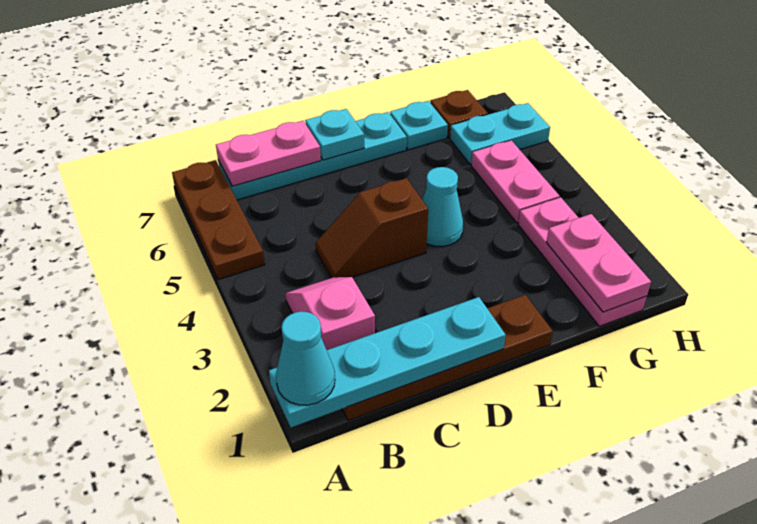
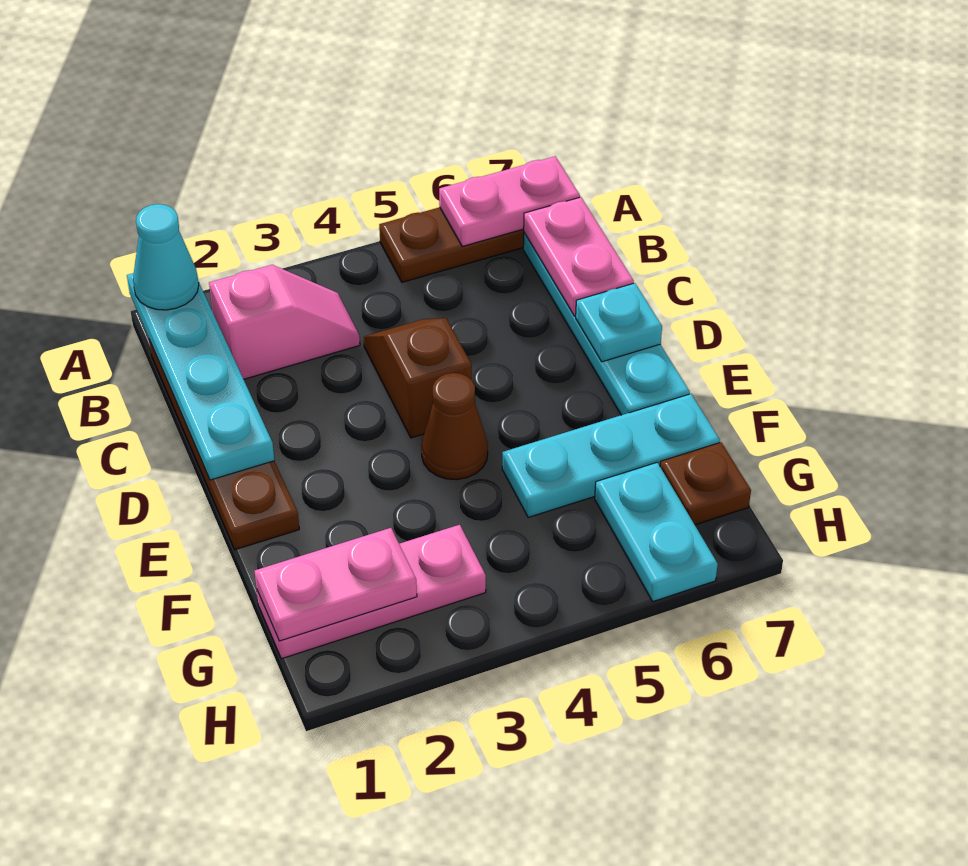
cyan cone E4 level 1 -> brown cone E4 level 1
cyan plate F7 level 1 -> cyan plate F5:F7 level 1
pink plate G4:G5 level 1 -> pink plate A6:A7 level 2

